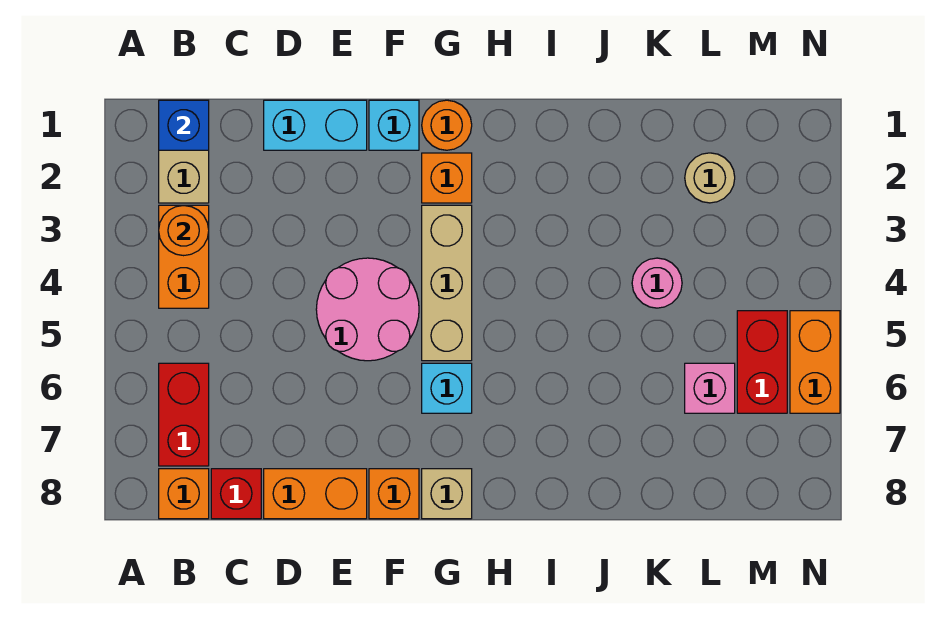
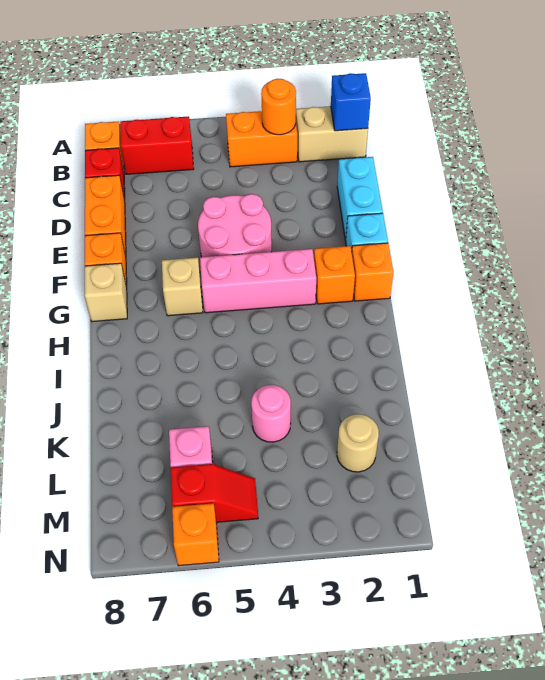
orange round brick G1 level 1 -> orange brick G1 level 1
tan brick G3:G5 level 1 -> pink brick G3:G5 level 1
cyan brick G6 level 1 -> tan brick G6 level 1
red brick M5:M6 level 1 -> red slope M5:M6 level 1 top 6
orange brick N5:N6 level 1 -> orange brick N6 level 1

